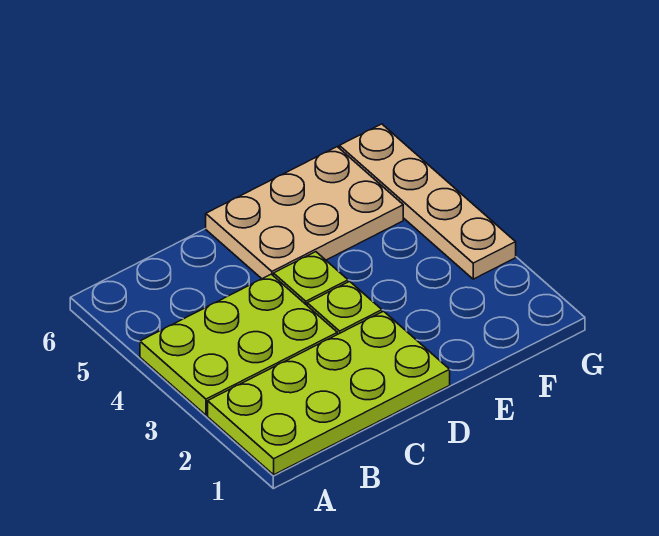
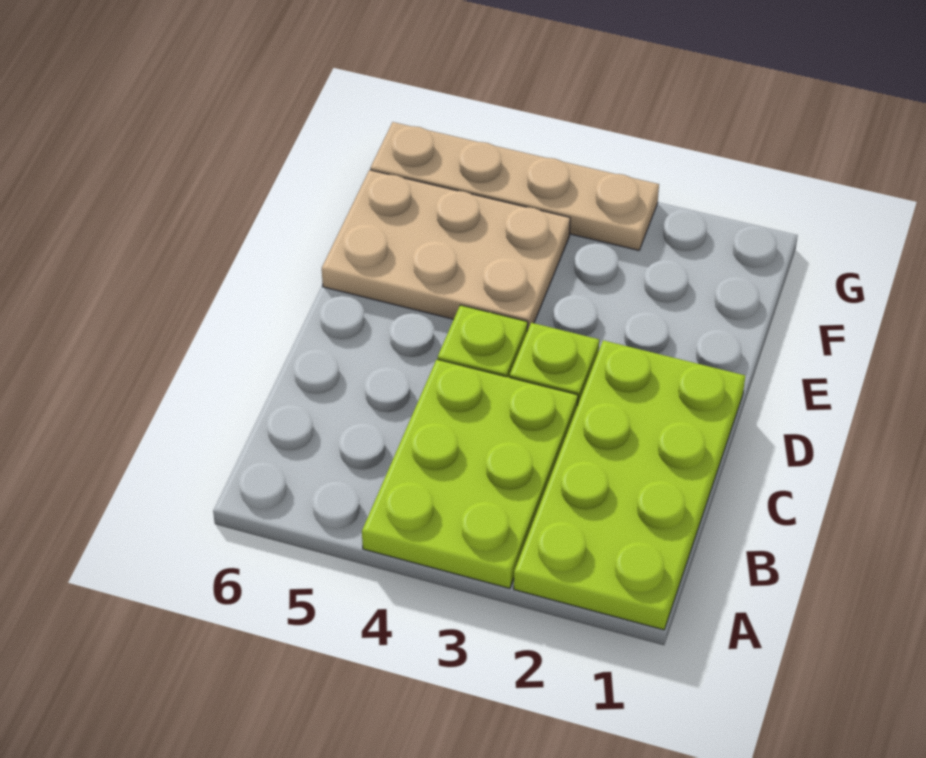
tan plate D5:F6 level 1 -> tan plate E4:F6 level 1

